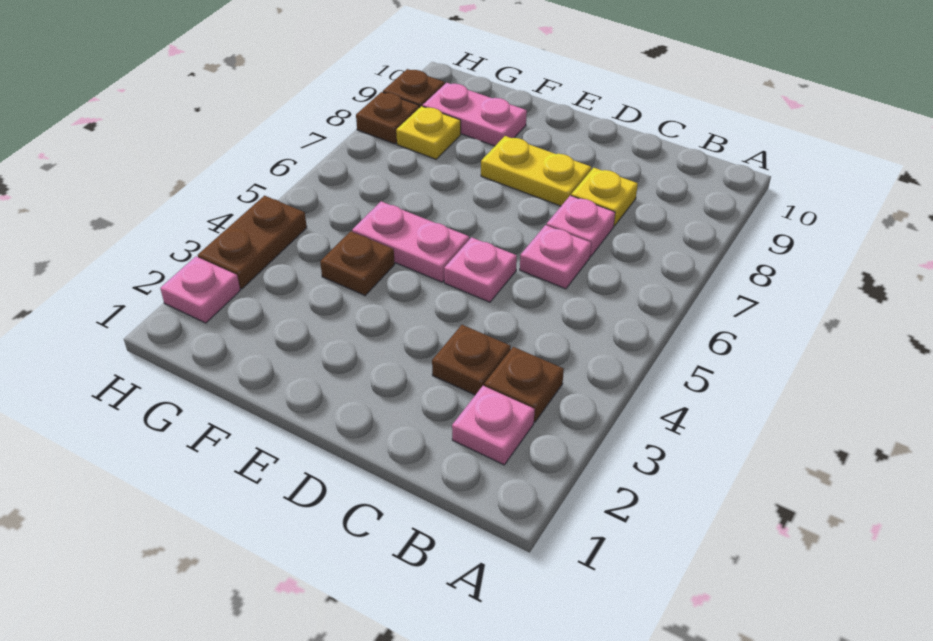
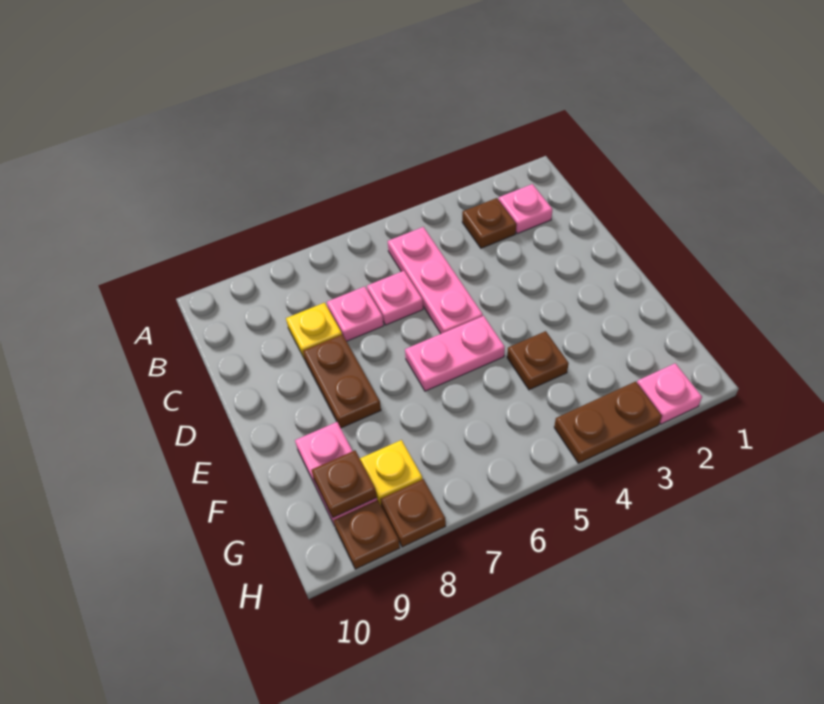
brown plate C3 level 1 -> brown plate G9 level 2
pink plate D5 level 1 -> pink plate B5:D5 level 1
yellow plate D8:E8 level 1 -> brown plate D8:E8 level 1
pink plate E5:F5 level 1 -> pink plate E5:E6 level 1

